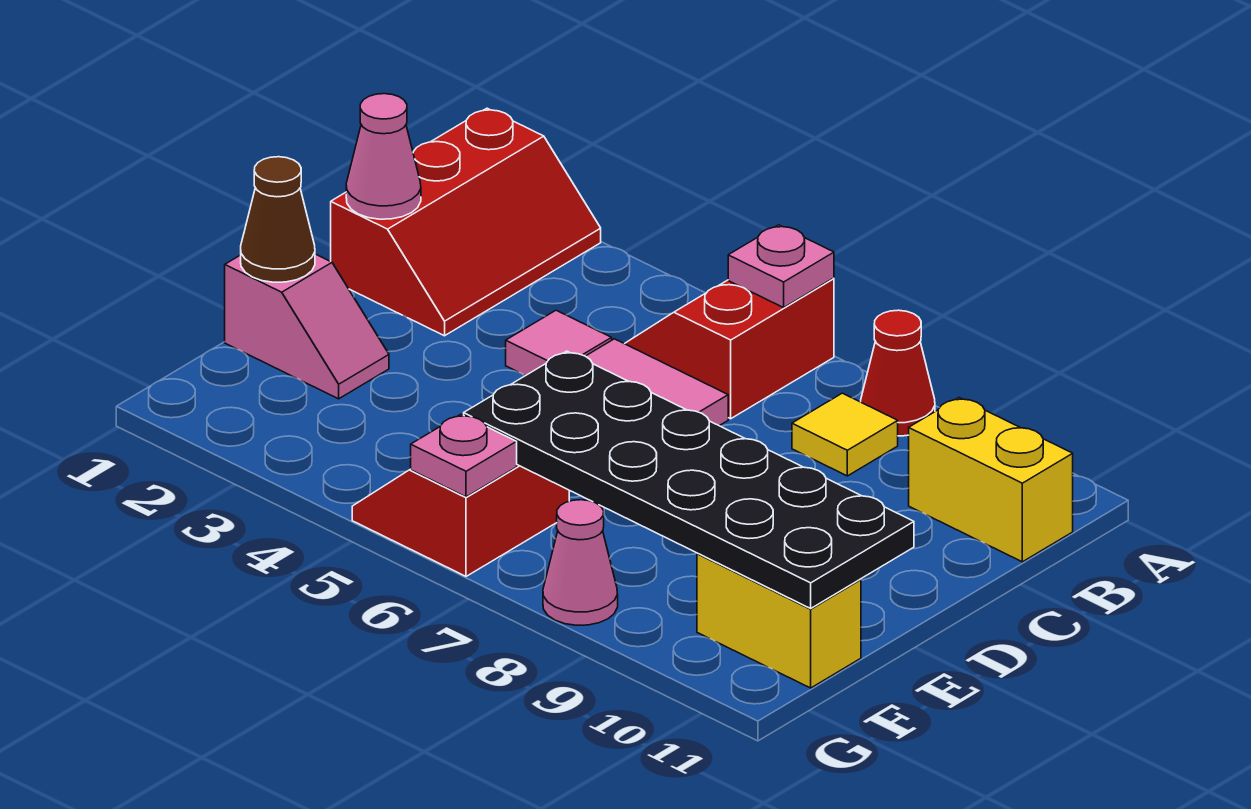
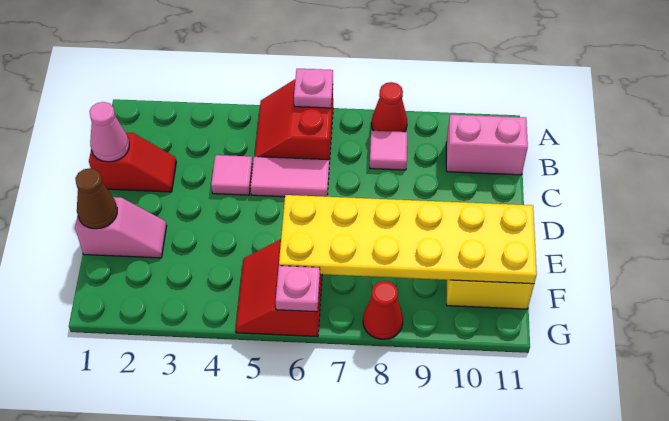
red slope A1:C2 level 1 top 1 -> red slope C1:C2 level 1 top 1
yellow tile B8 level 1 -> pink tile B8 level 1
yellow brick B10:B11 level 1 -> pink brick B10:B11 level 1
black plate E6:F11 level 2 -> yellow plate E6:F11 level 2
pink cone G8 level 1 -> red cone G8 level 1

